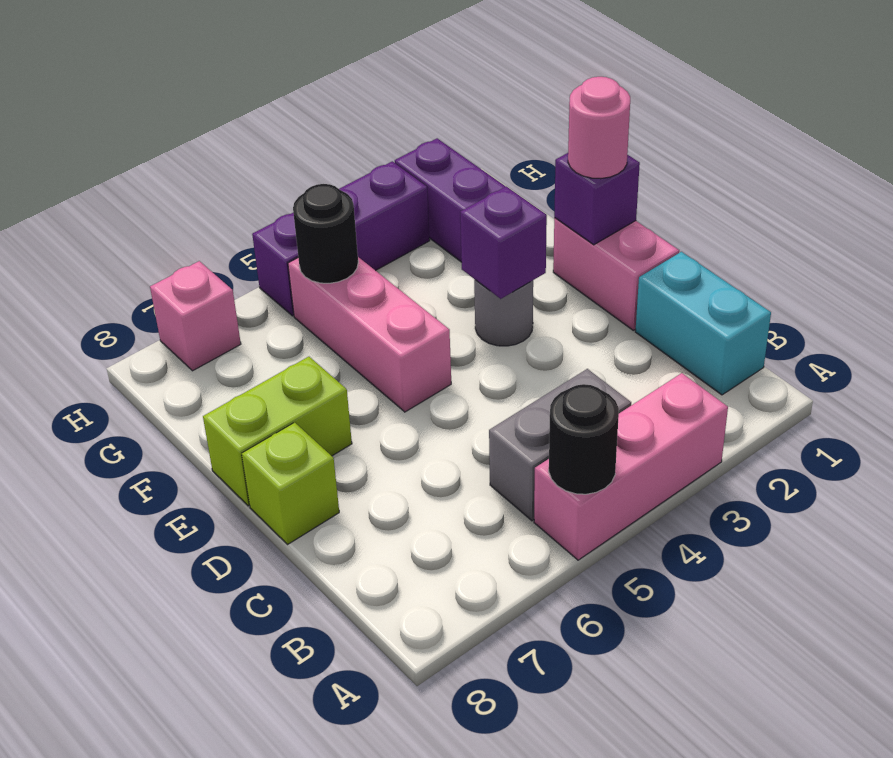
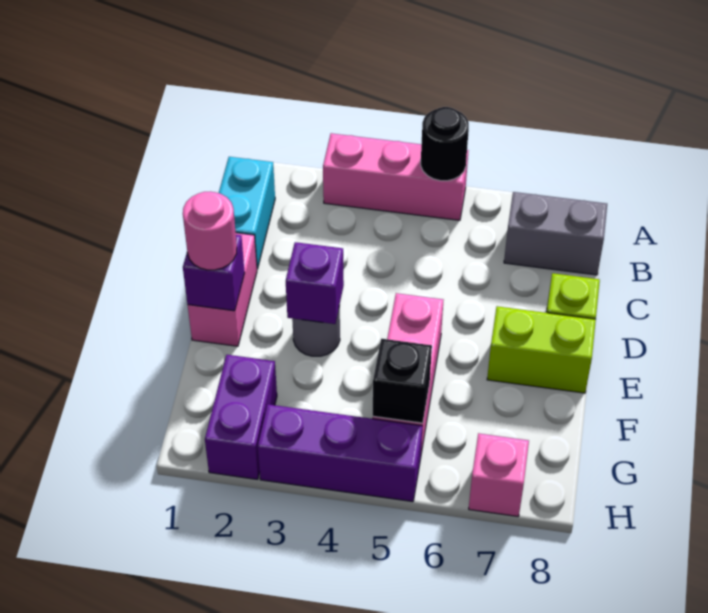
grey brick B4:B5 level 1 -> grey brick B7:B8 level 1
black round brick G5 level 2 -> black brick G5 level 2

